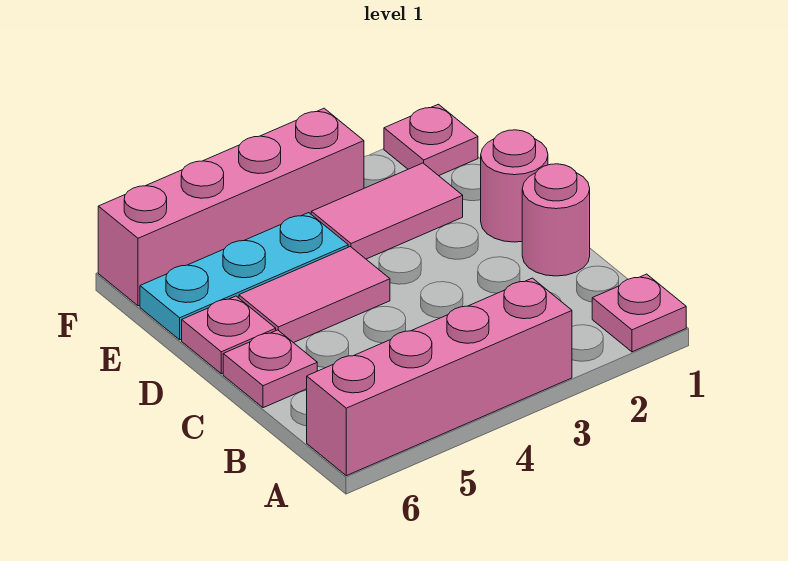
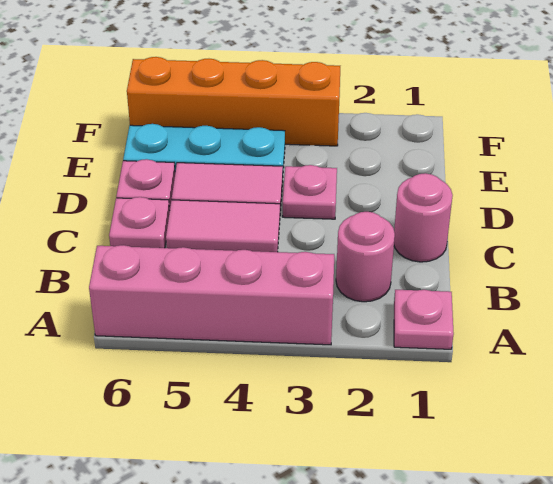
pink round brick D1 level 1 -> pink round brick B2 level 1
pink tile E2:E3 level 1 -> pink tile C4:C5 level 1
pink plate F1 level 1 -> pink plate D3 level 1
pink brick F3:F6 level 1 -> orange brick F3:F6 level 1

